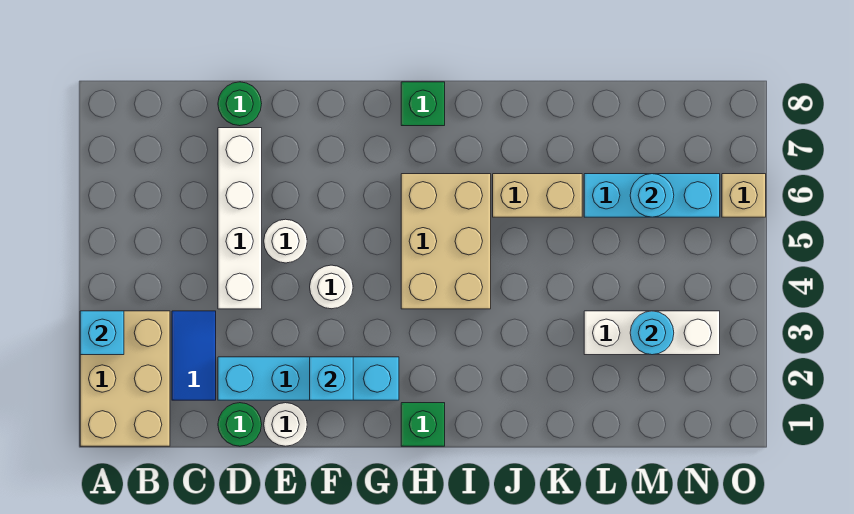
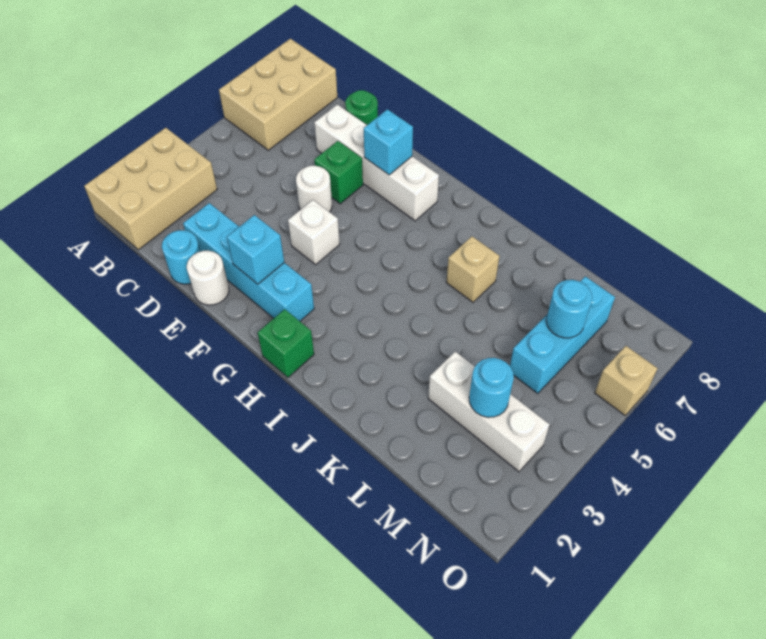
cyan brick A3 level 2 -> cyan brick F7 level 2
blue tile C2:C3 level 1 -> none
green round brick D1 level 1 -> cyan round brick D1 level 1
white brick D4:D7 level 1 -> white brick D7:G7 level 1
white round brick F4 level 1 -> white brick F4 level 1
tan brick H4:I6 level 1 -> tan brick A6:B8 level 1
green brick H8 level 1 -> green brick E6 level 1
tan brick J6:K6 level 1 -> tan brick J6 level 1
cyan brick L6:N6 level 1 -> cyan brick M5:M7 level 1

